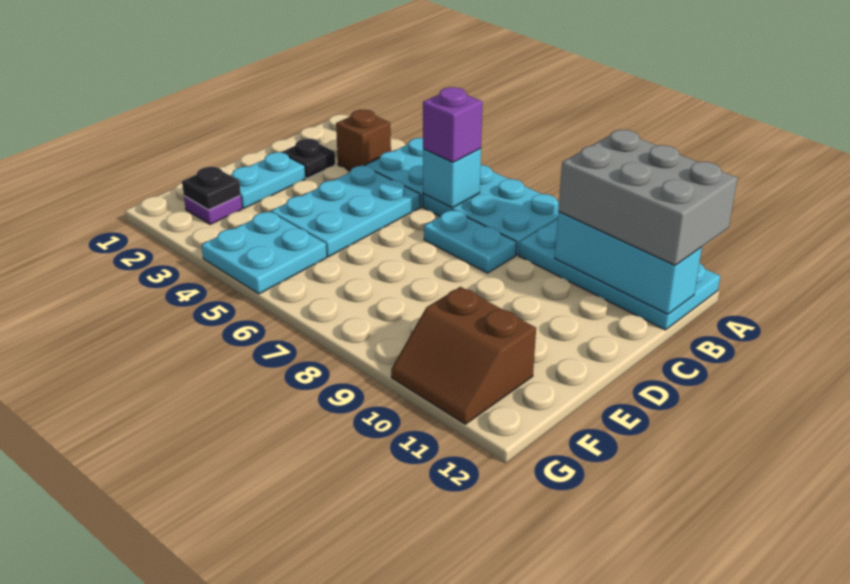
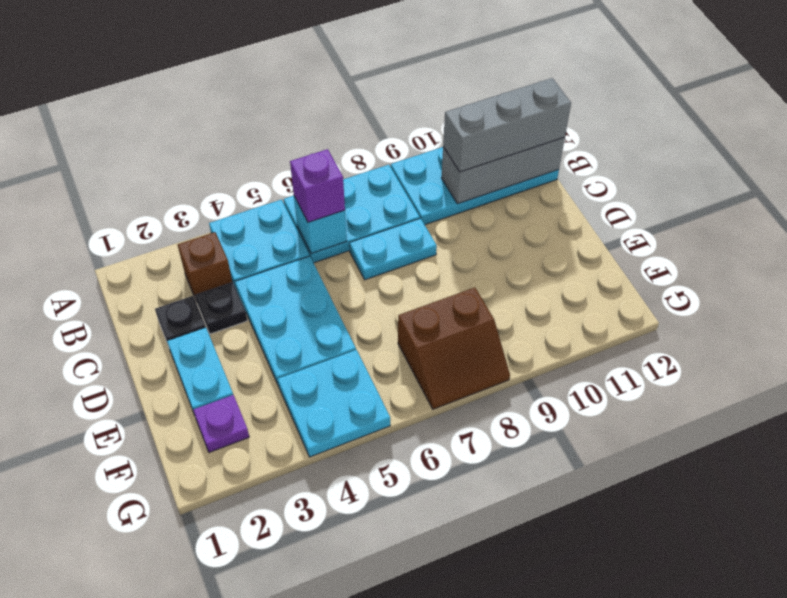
grey brick A10:B12 level 3 -> grey brick B10:B12 level 3
cyan brick B10:B12 level 2 -> grey brick B10:B12 level 2
black plate F2 level 2 -> black plate C3 level 1
brown slope F10:G11 level 1 top F -> brown slope F7:G8 level 1 top F

